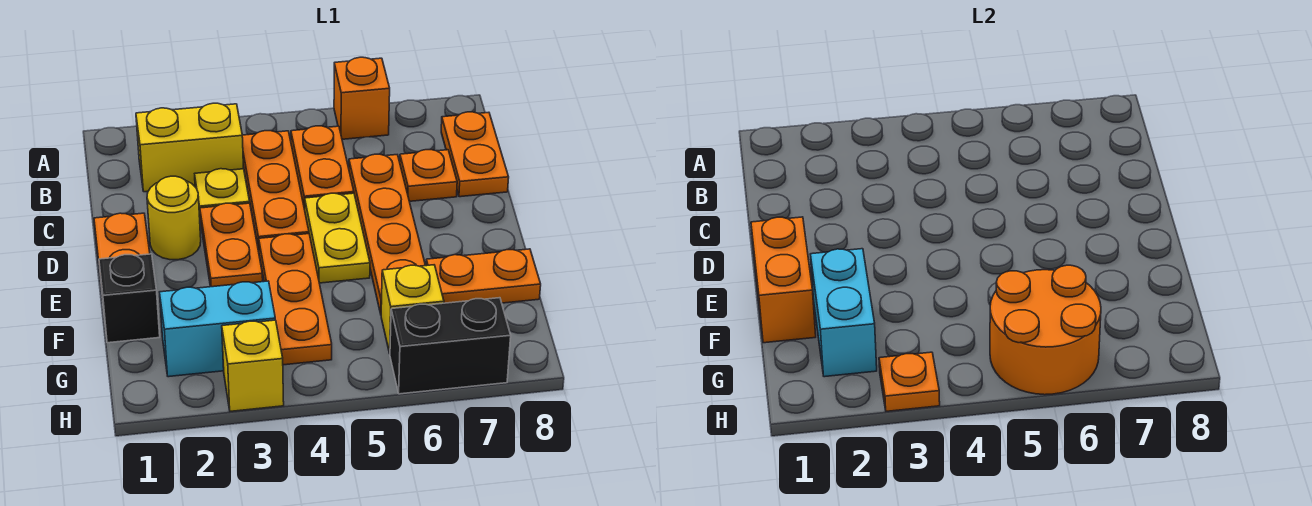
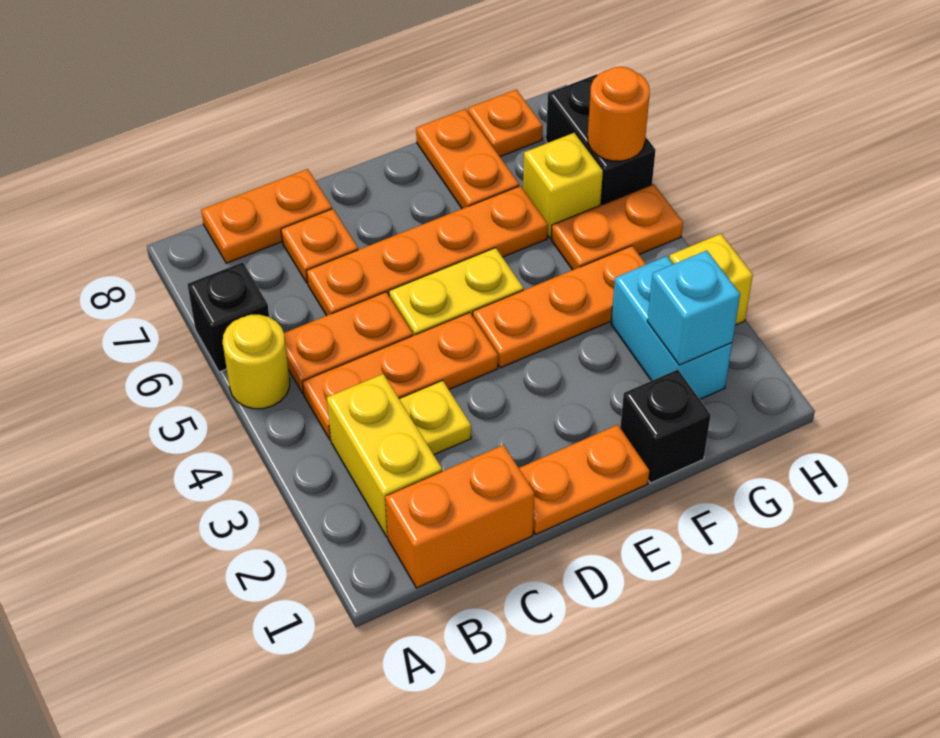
orange brick A6 level 1 -> black brick A6 level 1
yellow round brick D2 level 1 -> yellow round brick A5 level 1
orange plate D3:E3 level 1 -> orange plate G5:H5 level 1
orange brick E1:F1 level 2 -> orange brick B1:C1 level 1
cyan brick F2:G2 level 2 -> cyan brick G2 level 2
orange round brick G5:H6 level 2 -> orange round brick H6 level 2
orange plate H3 level 2 -> orange plate G8 level 1

